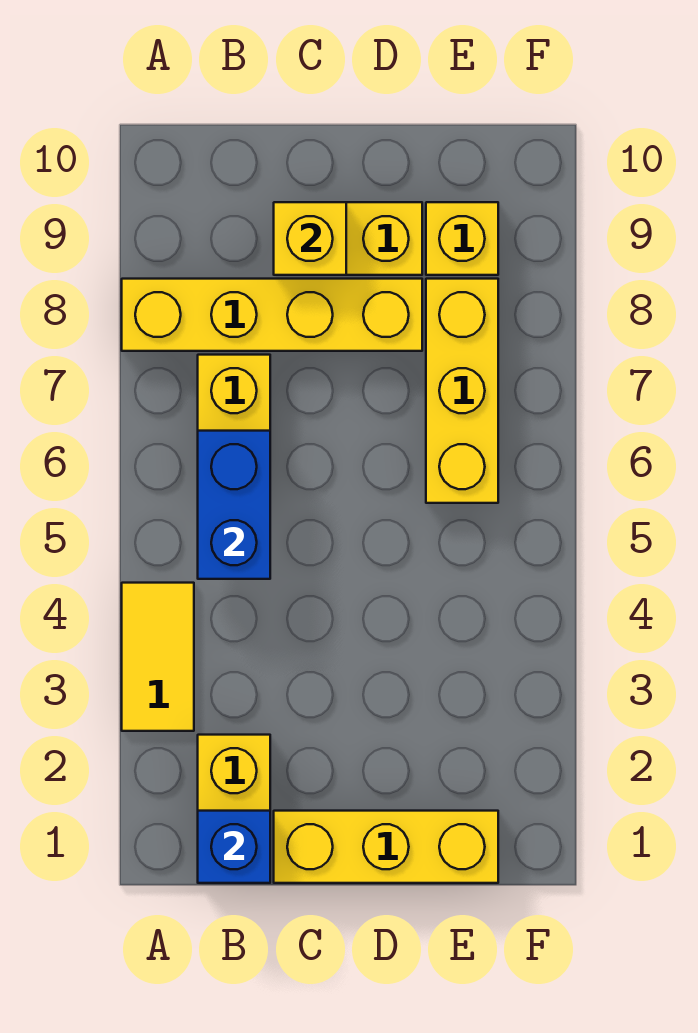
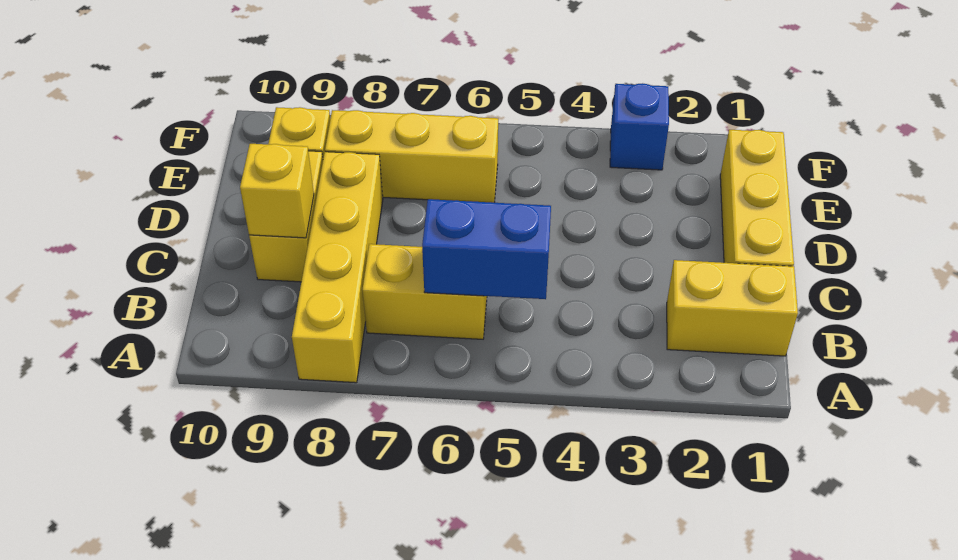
yellow tile A3:A4 level 1 -> none
blue brick B1 level 2 -> blue brick F3 level 1

